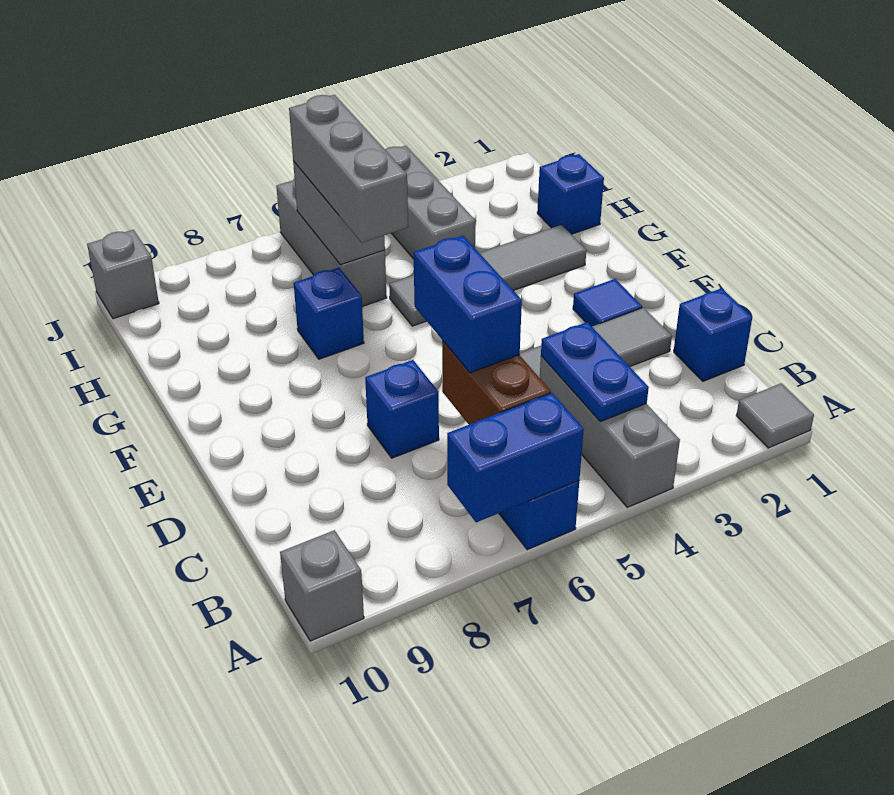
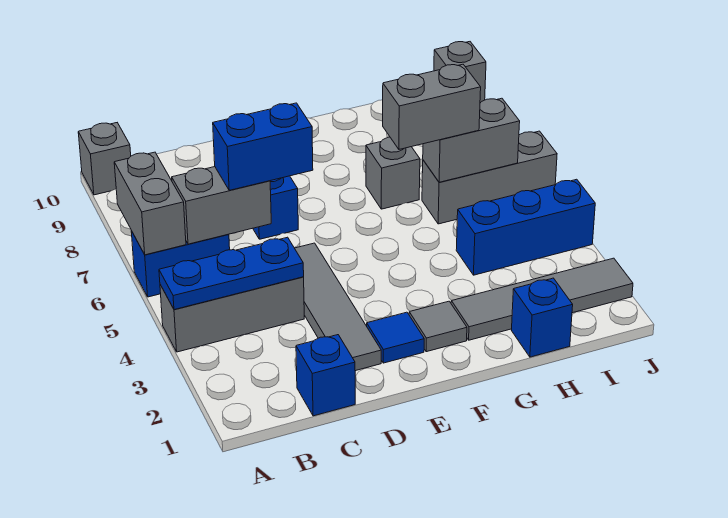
grey tile A1 level 1 -> grey tile F2 level 1
blue brick A6:A7 level 2 -> grey brick A6:A7 level 2
blue plate B4:C4 level 2 -> blue plate A4:C4 level 2
brown brick B6:C6 level 2 -> grey brick B6:C6 level 2
grey tile G2:G5 level 1 -> grey tile G2:J2 level 1
grey brick G6:I6 level 3 -> grey brick G6:H6 level 3
blue brick G7 level 1 -> grey brick G7 level 1
grey brick H4:J4 level 1 -> blue brick H4:J4 level 1

